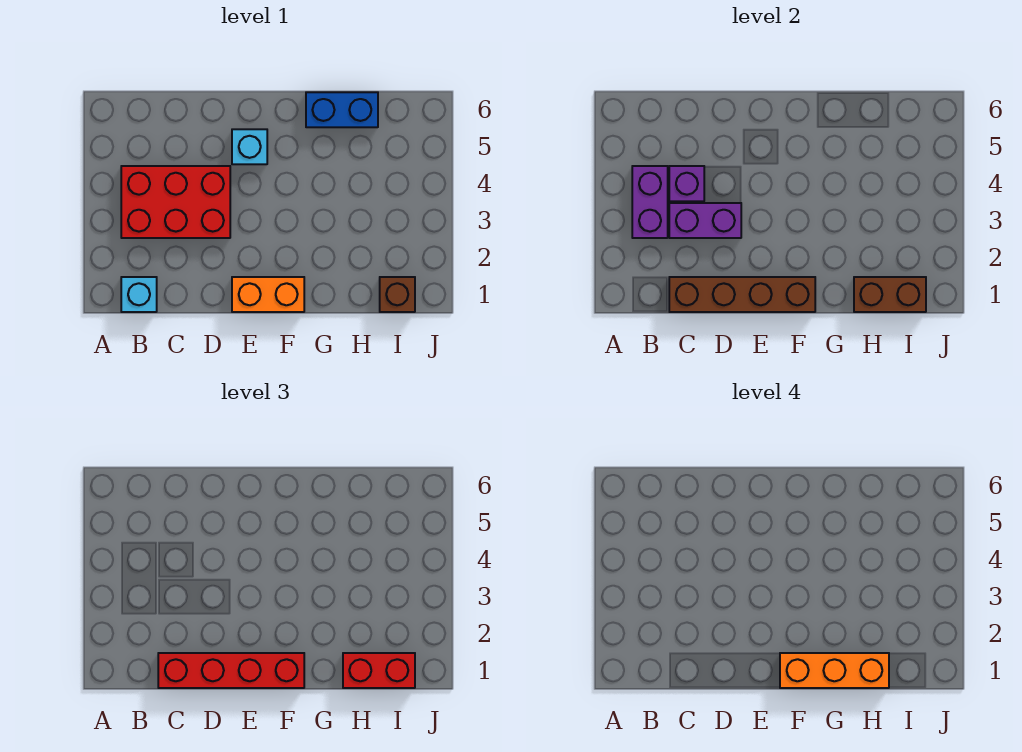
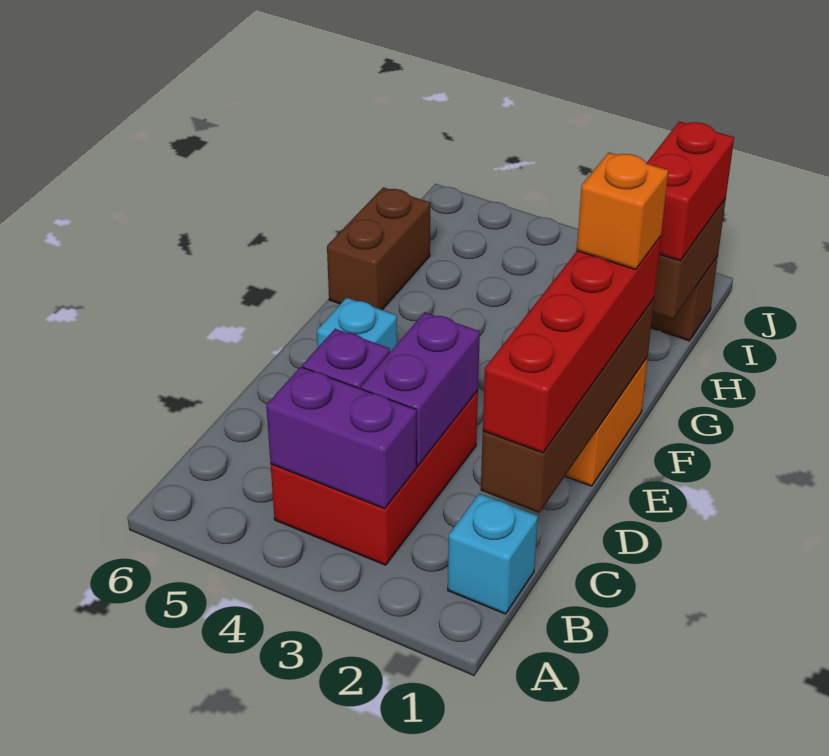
orange brick F1:H1 level 4 -> orange brick F1 level 4
blue brick G6:H6 level 1 -> brown brick G6:H6 level 1

